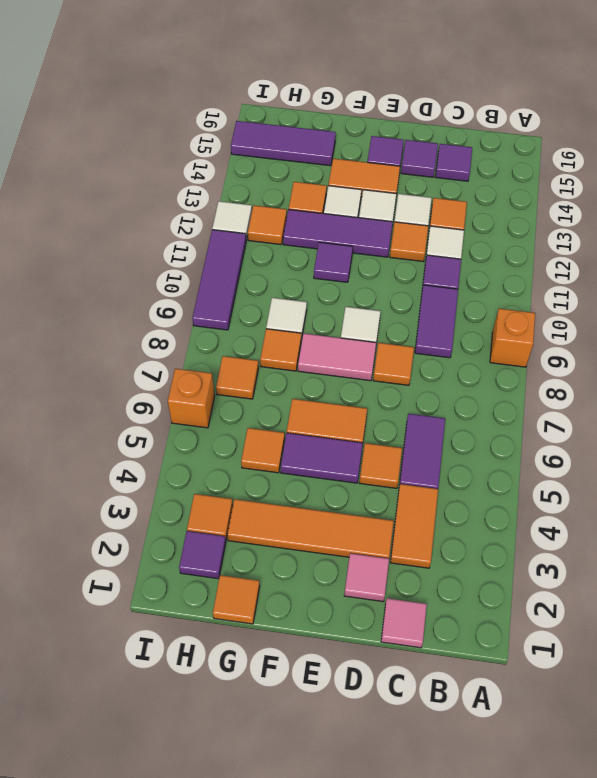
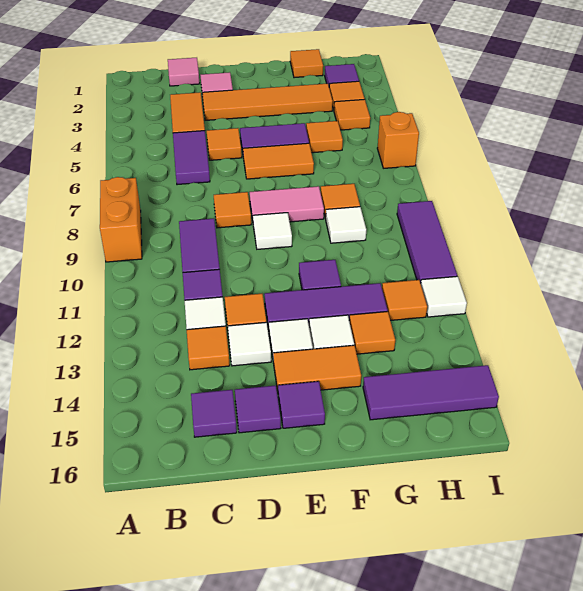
orange brick A9 level 1 -> orange brick A8:A9 level 1
orange tile H7 level 1 -> orange tile H4 level 1

